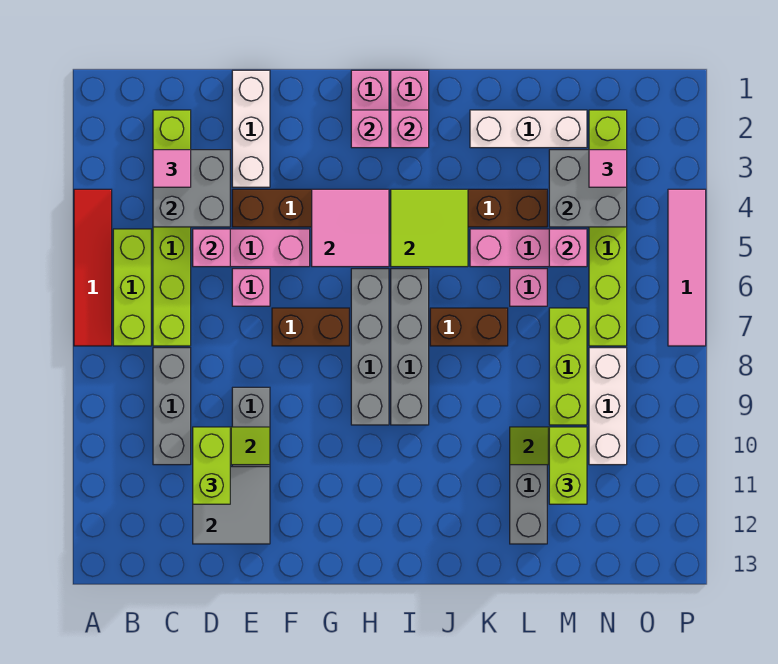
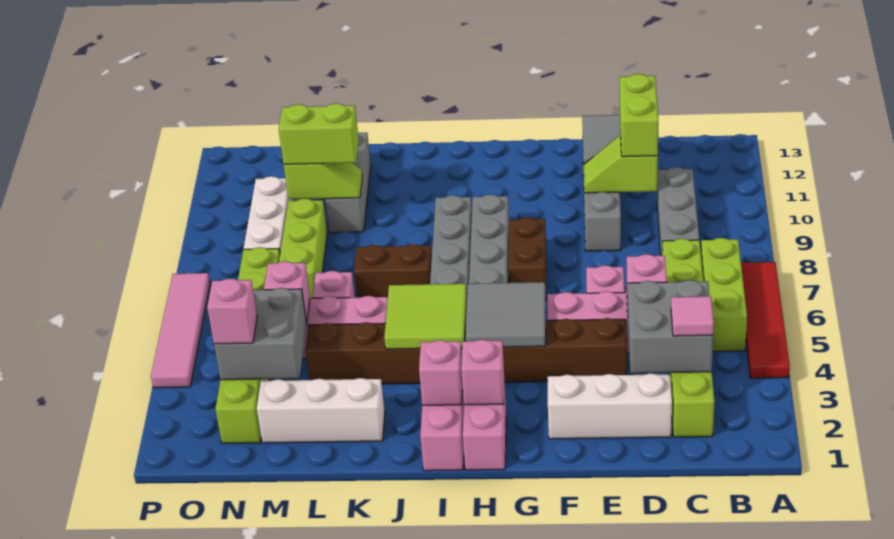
white brick E1:E3 level 1 -> white brick D2:F2 level 1
brown brick F7:G7 level 1 -> brown brick G7:G8 level 1
pink tile G4:H5 level 2 -> grey tile G4:H5 level 2
lime brick M10:M11 level 3 -> lime brick L10:M10 level 3
pink tile N3 level 3 -> pink brick N3 level 3

